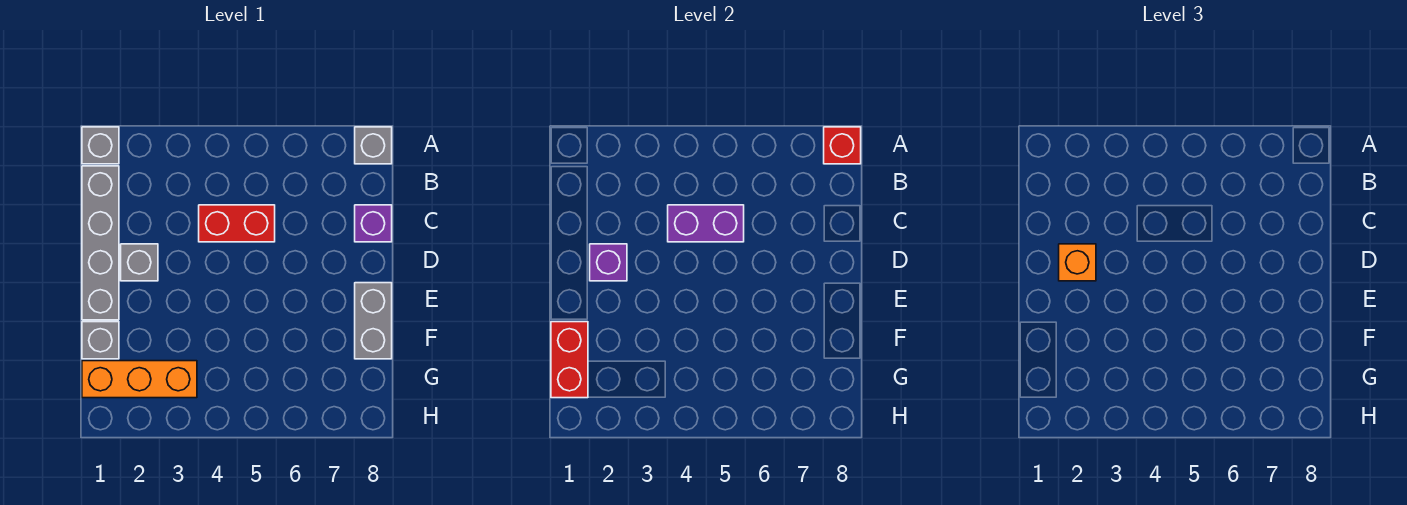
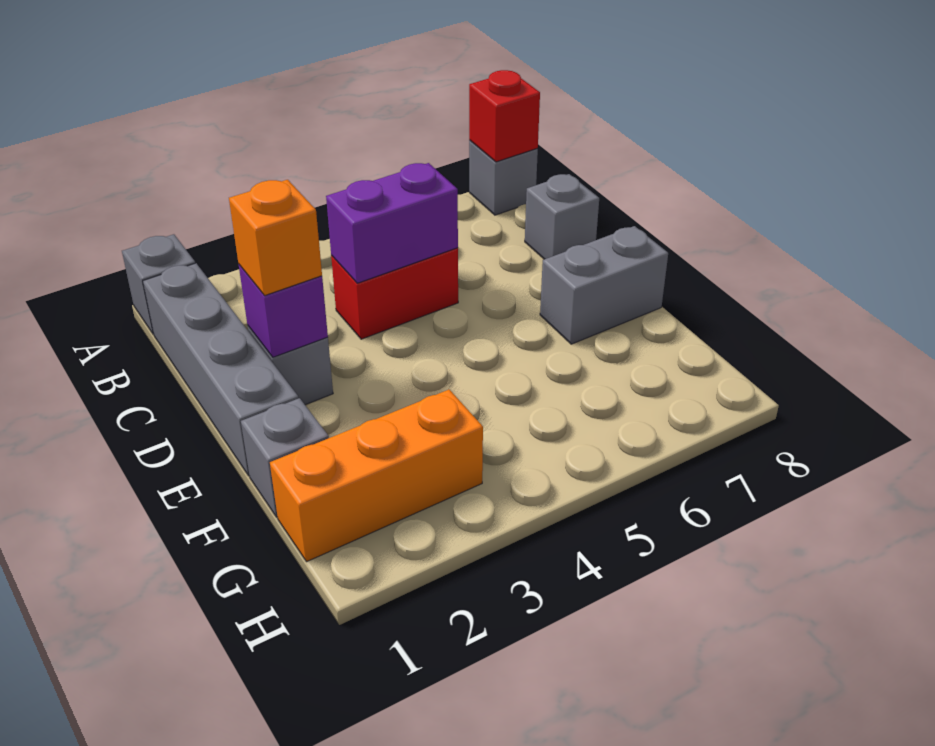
purple brick C8 level 1 -> grey brick C8 level 1
grey brick E8:F8 level 1 -> grey brick E7:E8 level 1
red brick F1:G1 level 2 -> none

